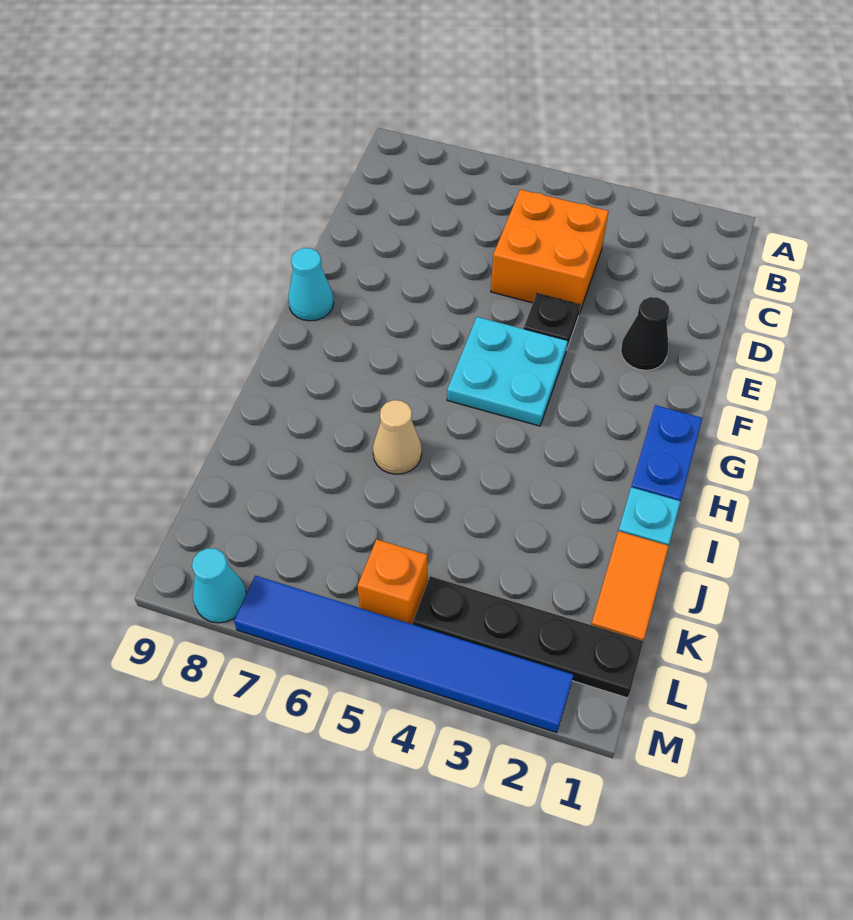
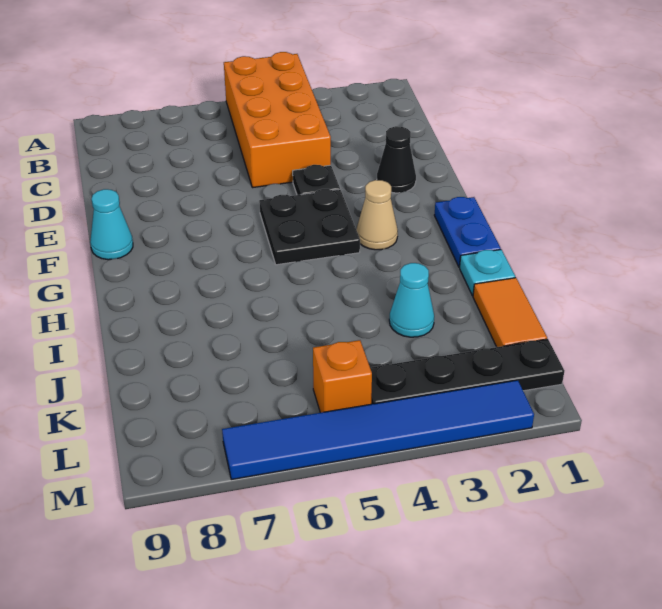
orange brick C4:D5 level 1 -> orange brick A4:D5 level 1
cyan plate F4:G5 level 1 -> black plate F4:G5 level 1
tan cone I6 level 1 -> tan cone G3 level 1
cyan cone M8 level 1 -> cyan cone J3 level 1

